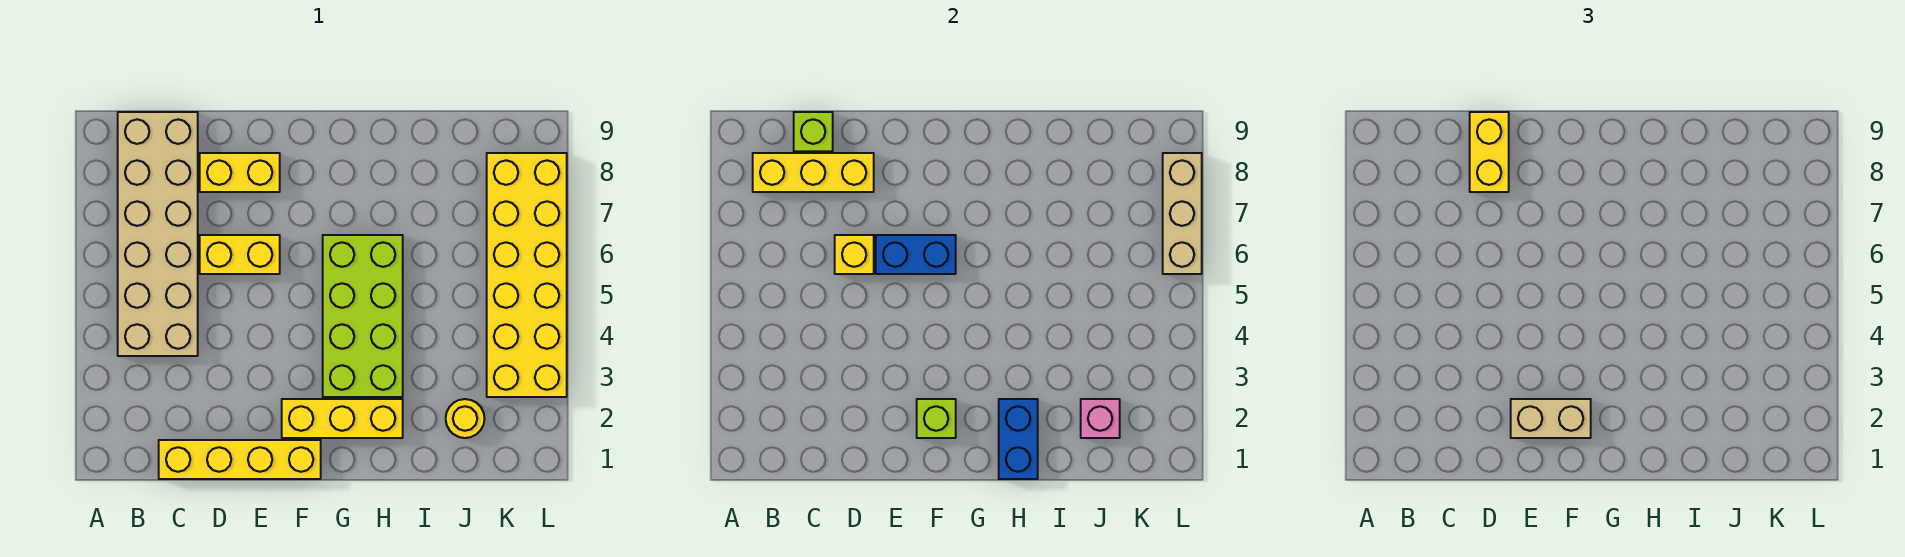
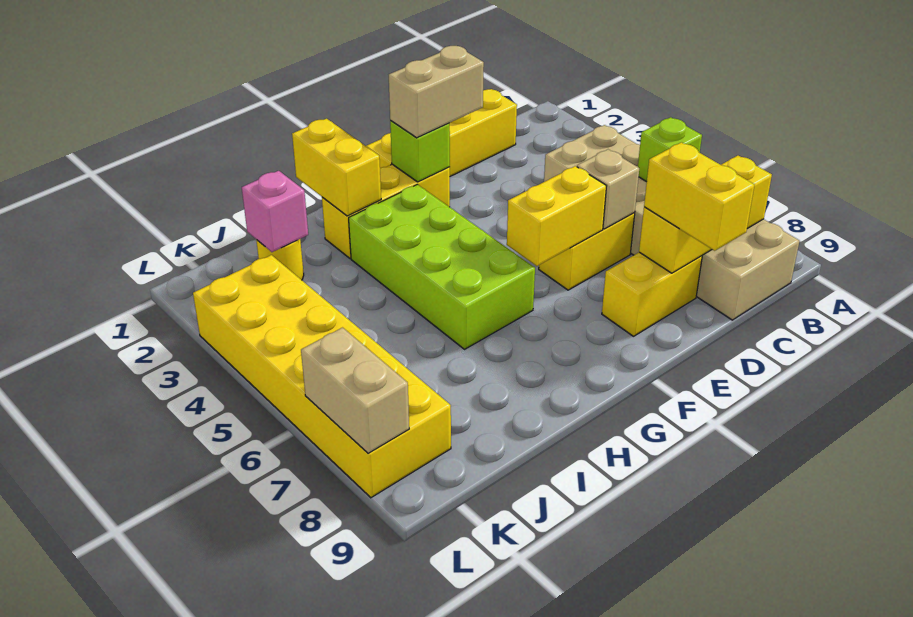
lime brick C9 level 2 -> lime brick B6 level 2
yellow brick D6 level 2 -> tan brick D6 level 2
blue brick E6:F6 level 2 -> yellow brick E6:F6 level 2
blue brick H1:H2 level 2 -> yellow brick H1:H2 level 2
tan brick L6:L8 level 2 -> tan brick L7:L8 level 2

